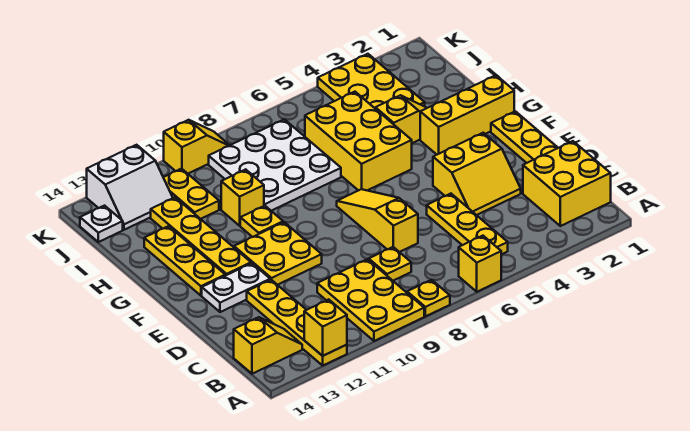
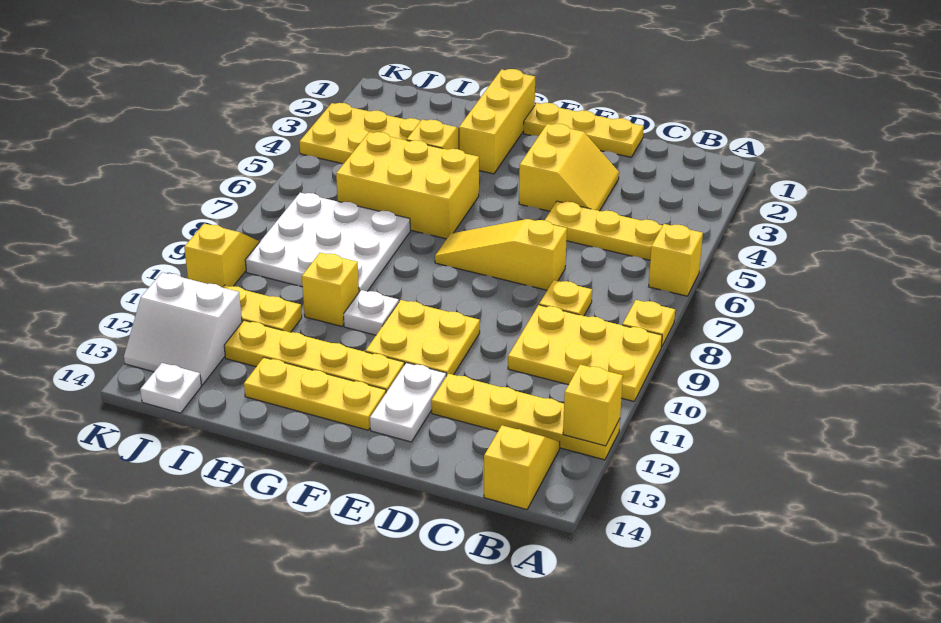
yellow brick B1:C2 level 1 -> none
yellow plate G10 level 1 -> white plate G10 level 1
white slope J12:K13 level 1 top K -> white slope J12:K13 level 1 top 12

